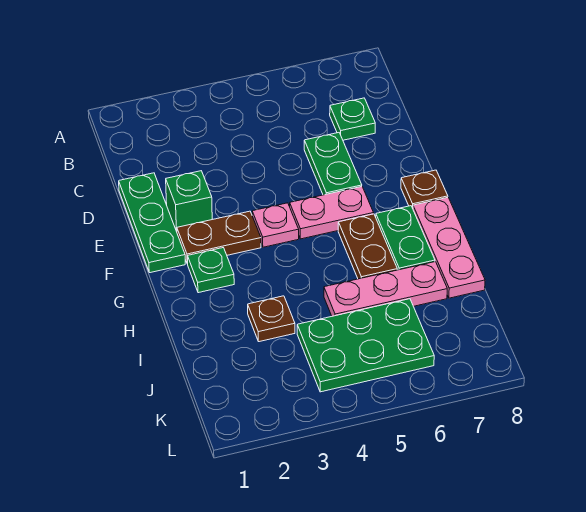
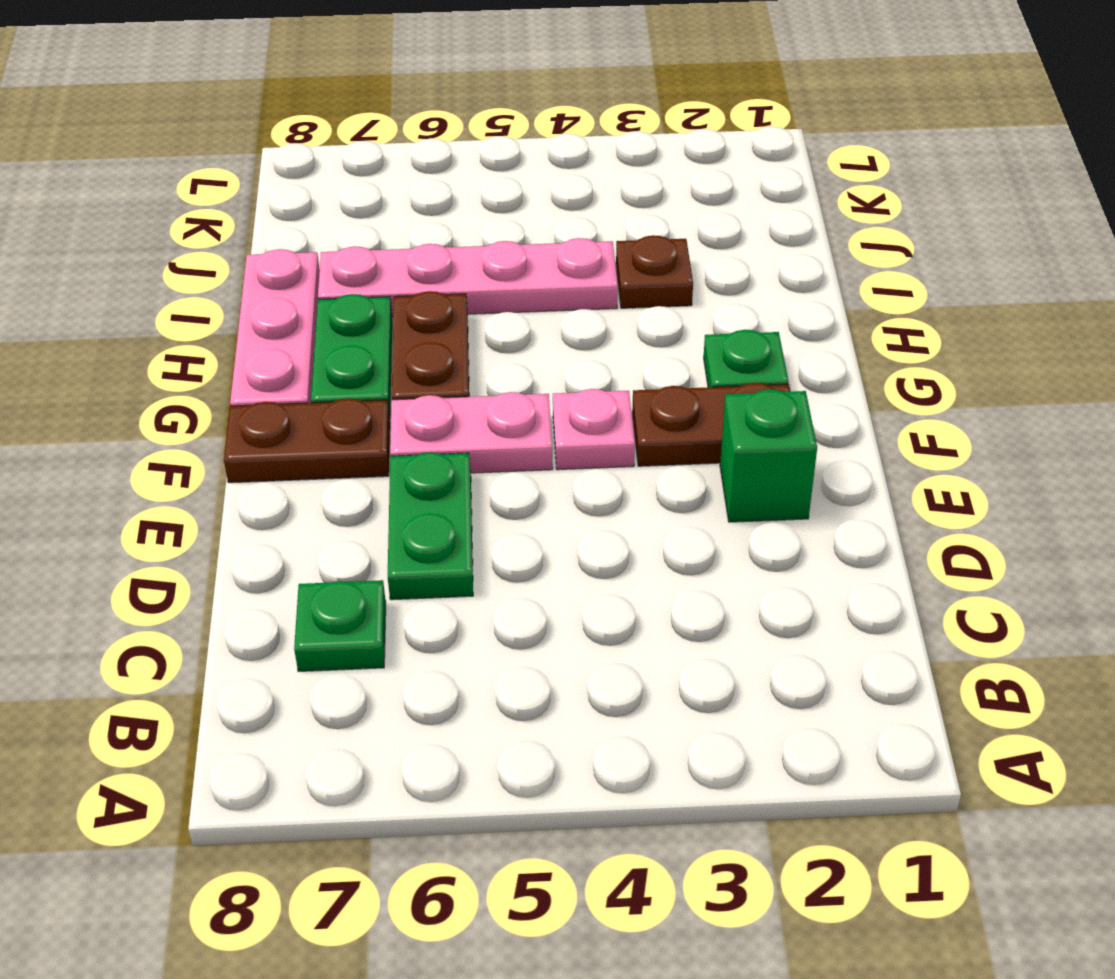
green plate D1:F1 level 1 -> none
brown plate F8 level 1 -> brown plate F7:F8 level 1
pink plate I5:I7 level 1 -> pink plate I4:I7 level 1
green plate J4:K6 level 1 -> none

